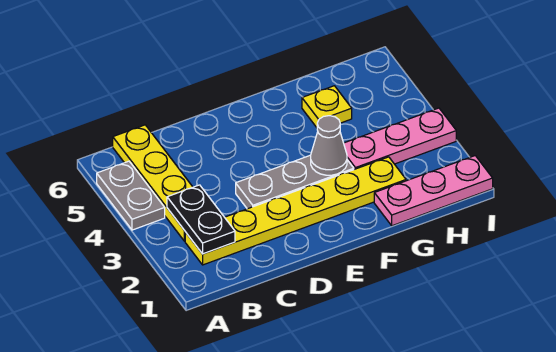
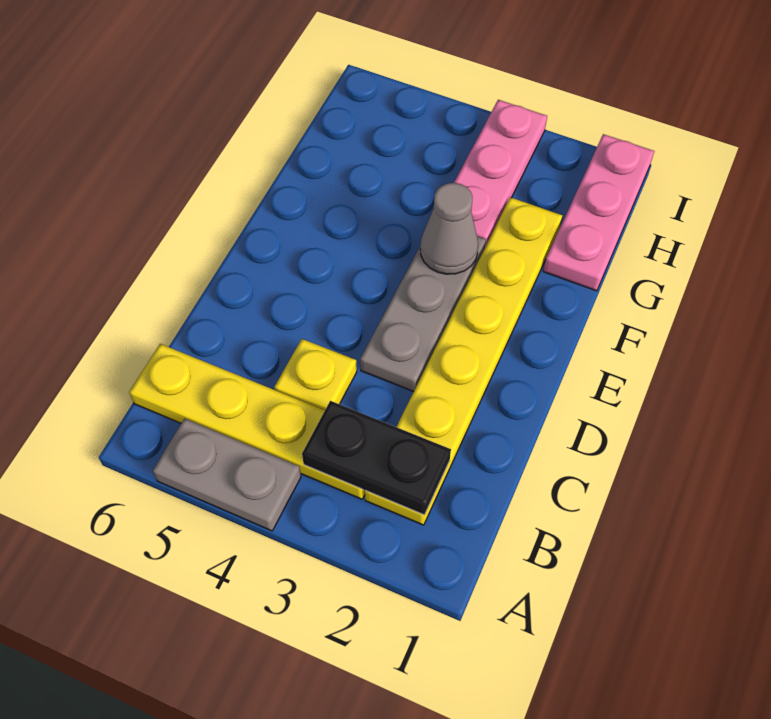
yellow plate G5 level 1 -> yellow plate C4 level 1

